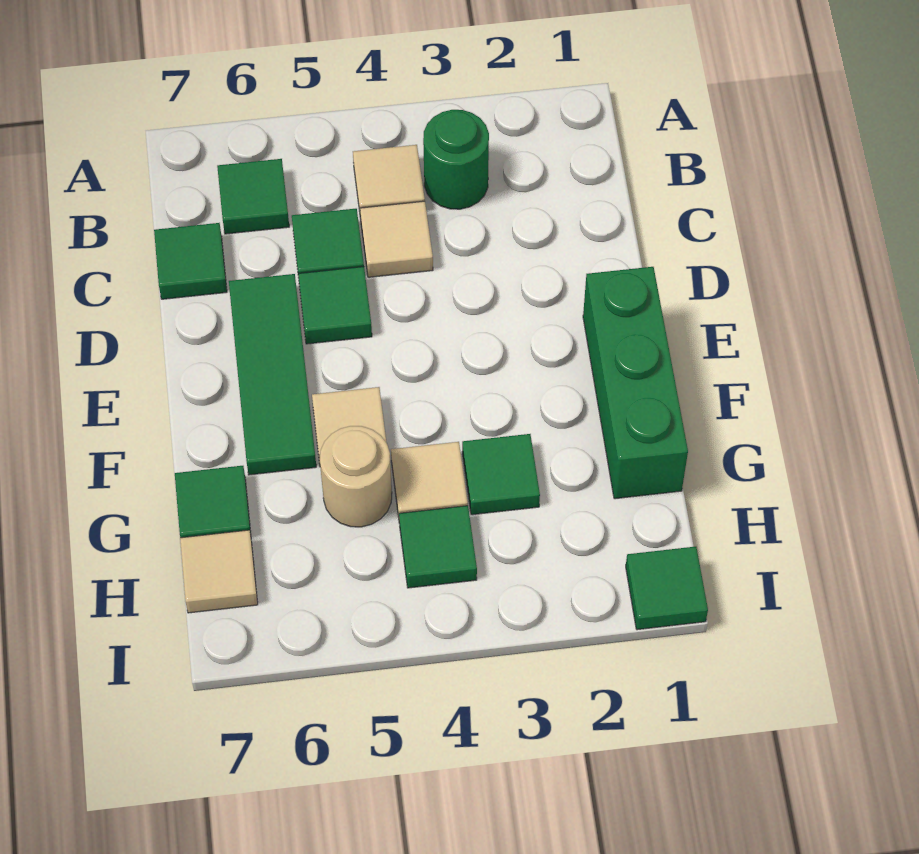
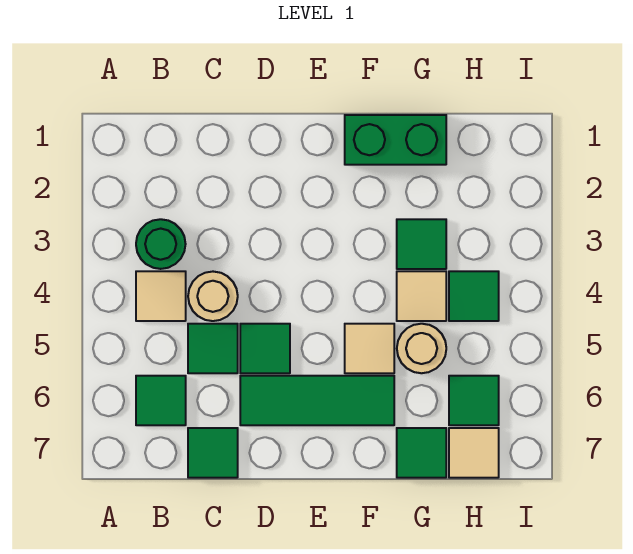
tan tile C4 level 1 -> tan round brick C4 level 1
green brick E1:G1 level 1 -> green brick F1:G1 level 1
green tile I1 level 1 -> green tile H6 level 1

